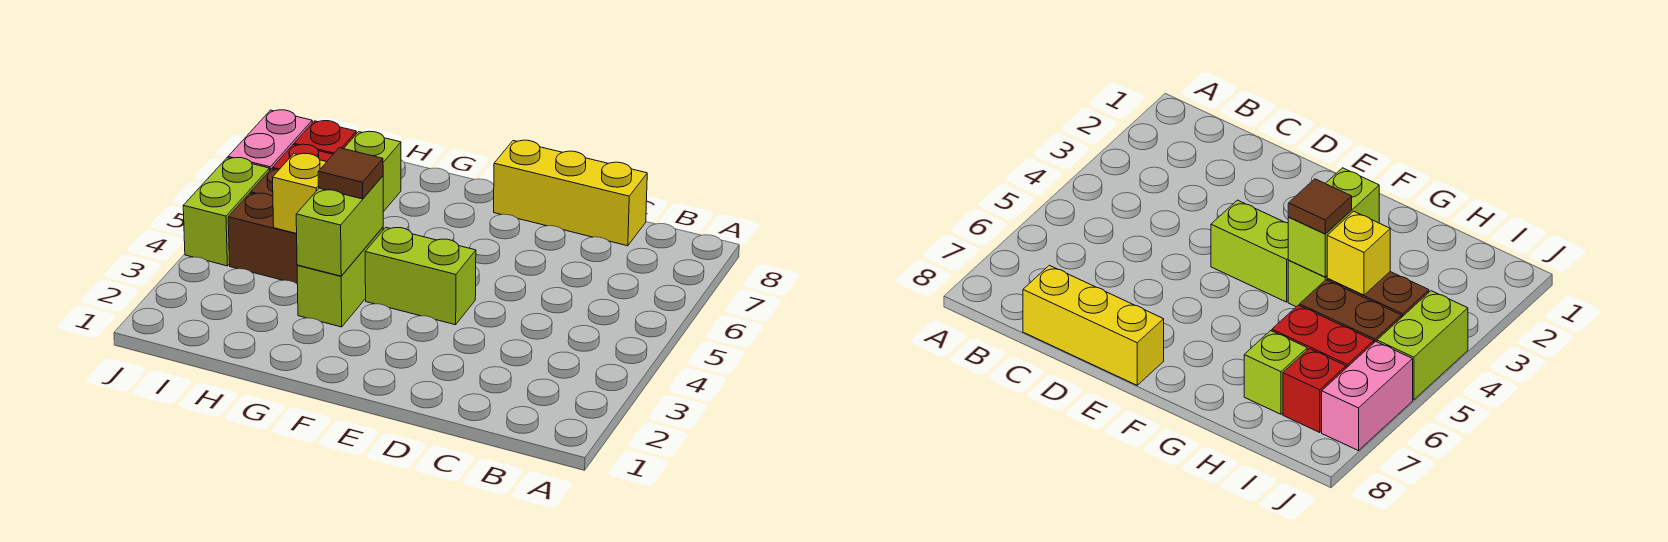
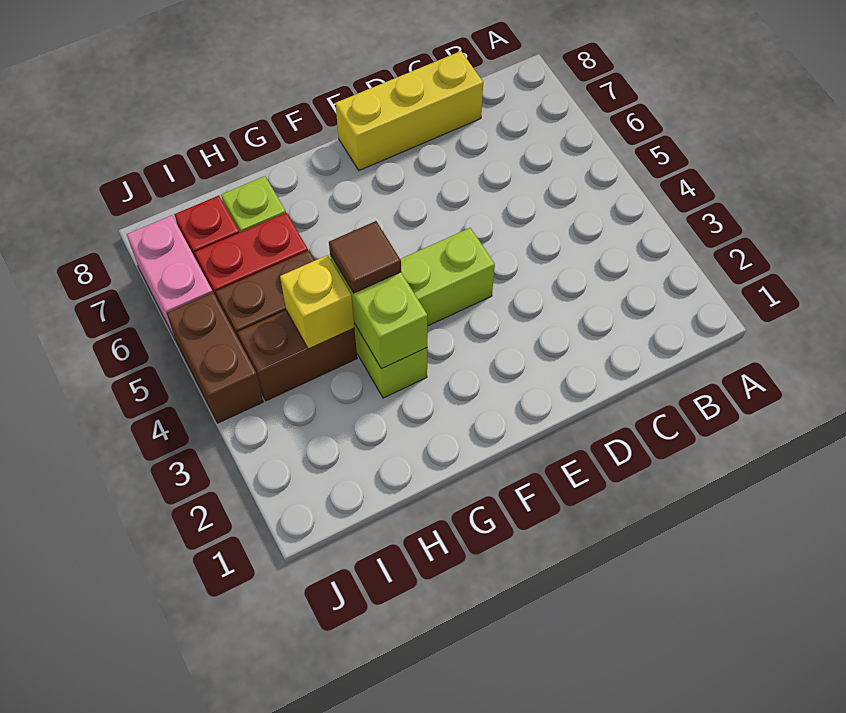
lime brick J4:J5 level 1 -> brown brick J4:J5 level 1

